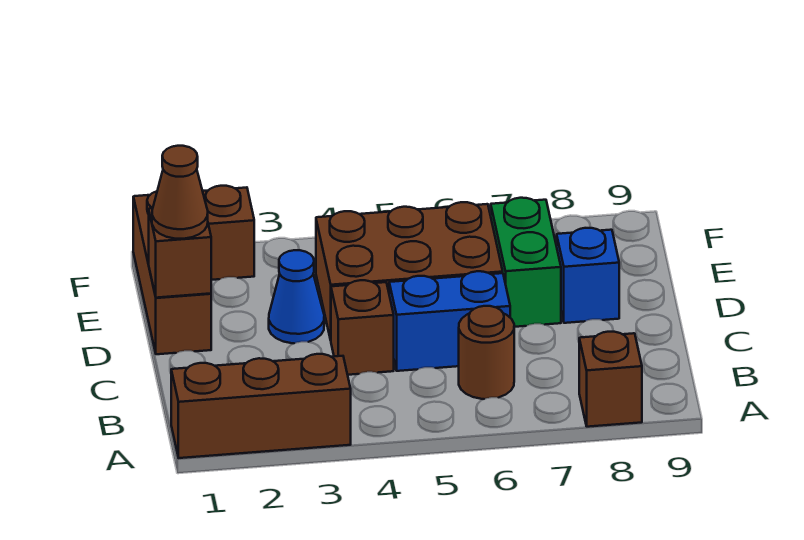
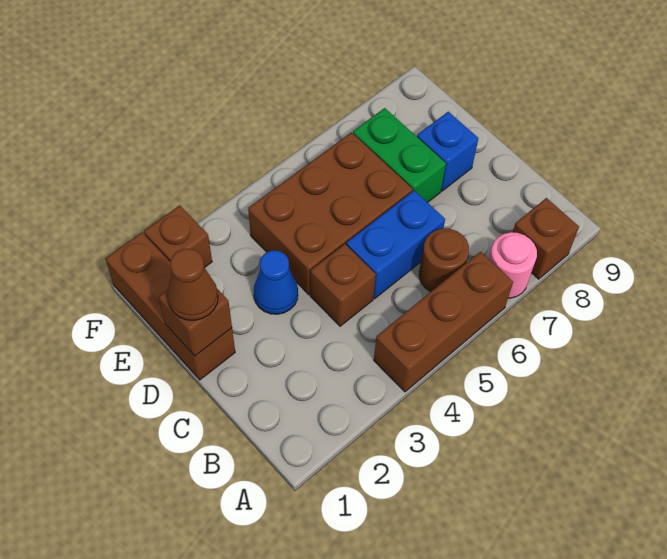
brown brick A1:A3 level 1 -> brown brick A4:A6 level 1
none -> pink round brick A7 level 1

